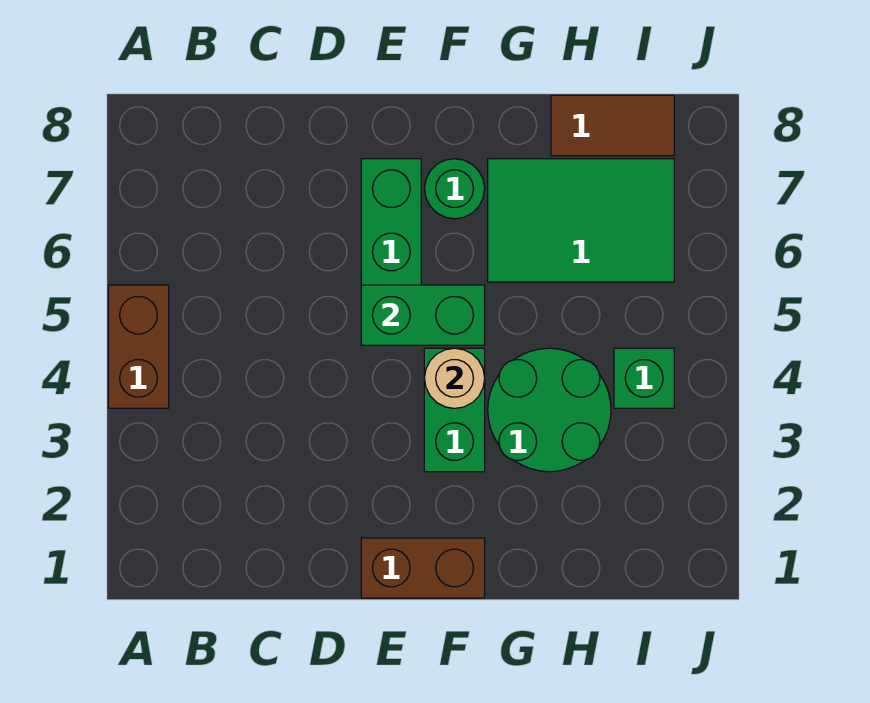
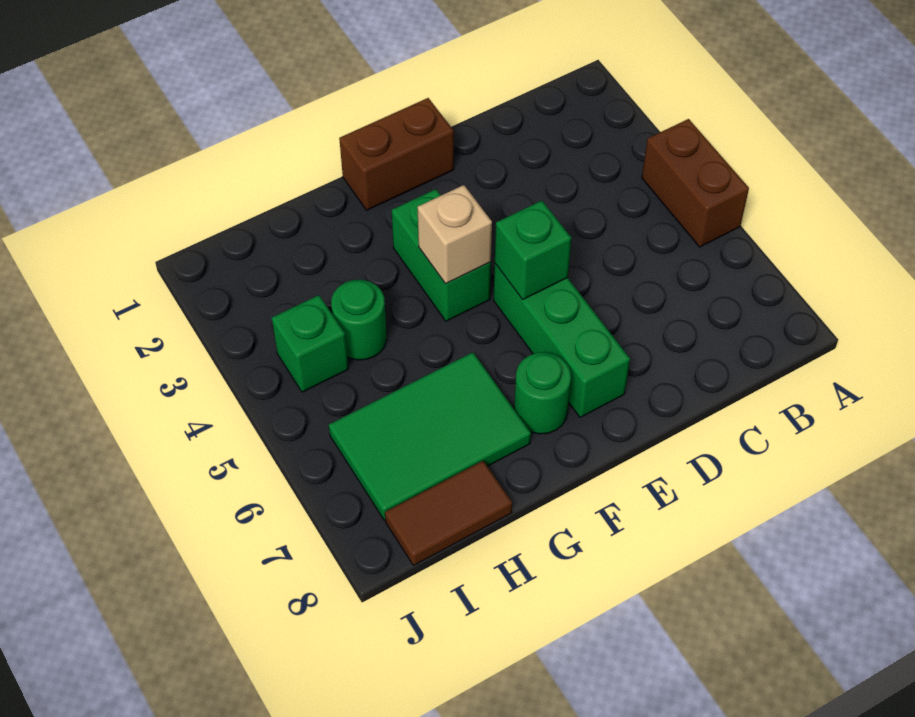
green brick E5:F5 level 2 -> green brick E5 level 2
tan round brick F4 level 2 -> tan brick F4 level 2
green round brick G3:H4 level 1 -> green round brick H4 level 1

